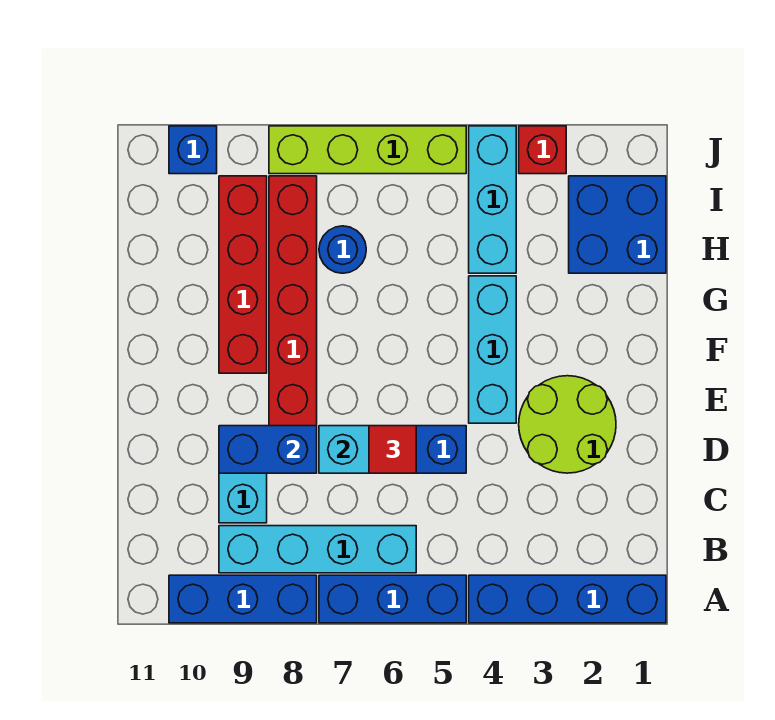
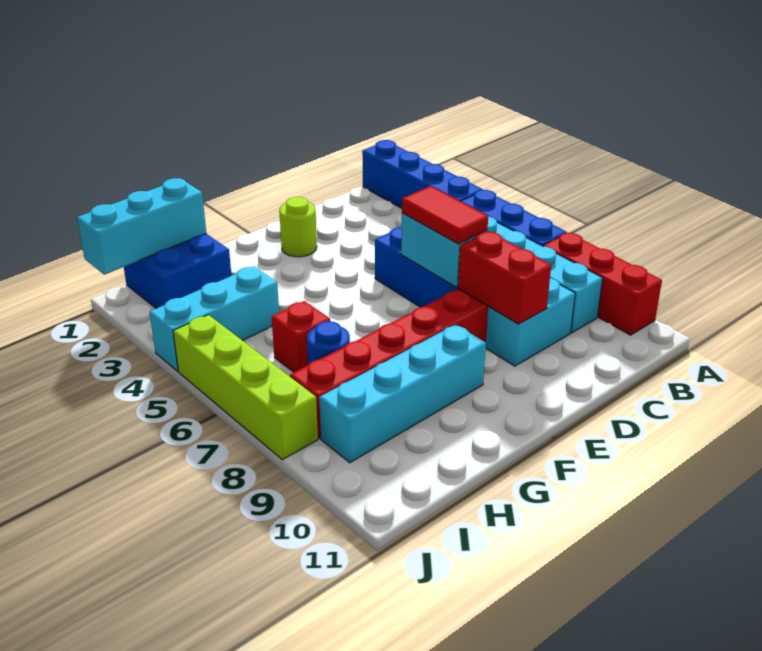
blue brick A8:A10 level 1 -> red brick A8:A10 level 1
lime round brick D2:E3 level 1 -> lime round brick E2 level 1
red tile D6 level 3 -> red tile D6:D7 level 3
blue brick D8:D9 level 2 -> red brick D8:D9 level 2
cyan brick E4:G4 level 1 -> cyan brick H1:J1 level 2
red brick F9:I9 level 1 -> cyan brick F9:I9 level 1
red brick J3 level 1 -> red brick H6 level 1
blue brick J10 level 1 -> none

